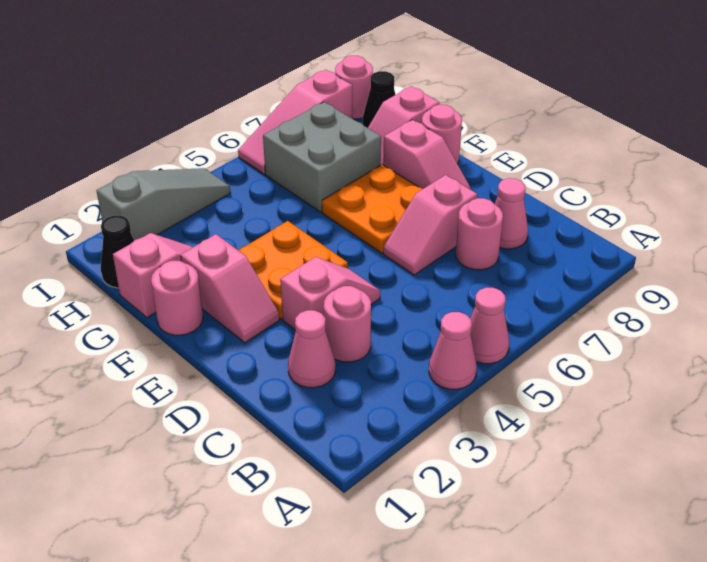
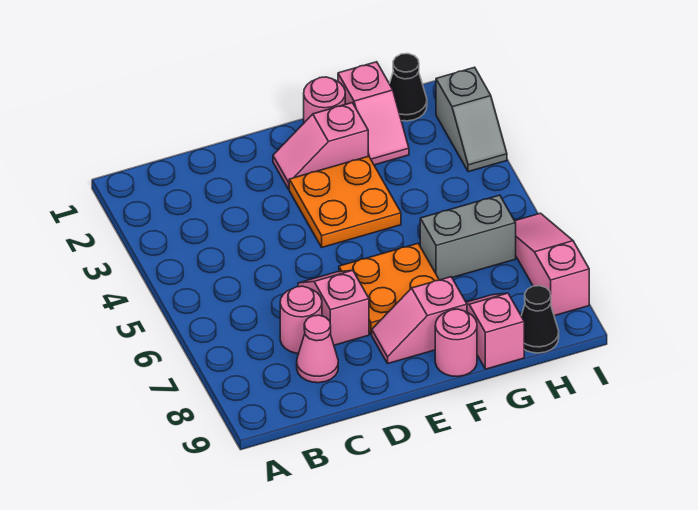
pink cone A4 level 1 -> none
pink cone A5 level 1 -> none
pink cone C2 level 1 -> none
pink round brick C3 level 1 -> none
pink slope D3:D4 level 1 top 3 -> none
grey brick G6:H7 level 1 -> grey brick G6:H6 level 1
grey slope I2:I4 level 1 top 2 -> grey slope I2:I3 level 1 top 2
pink round brick I9 level 1 -> none

